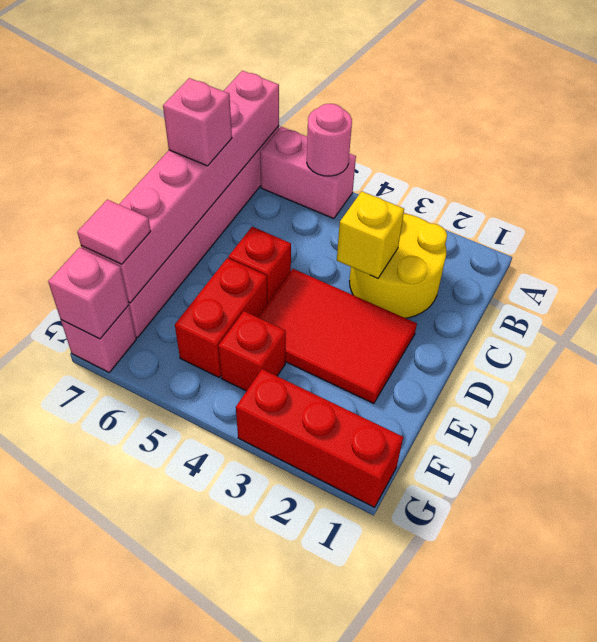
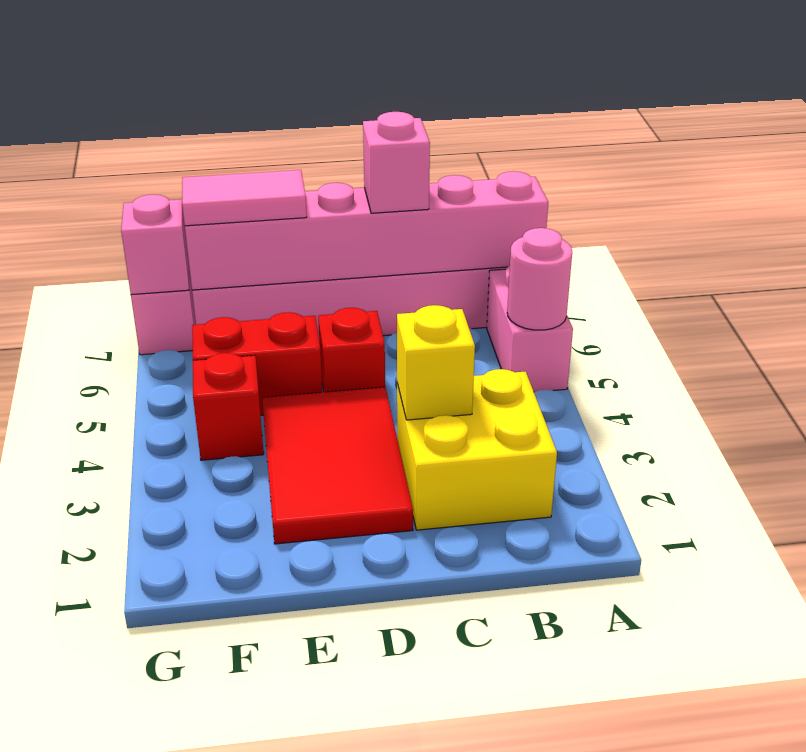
yellow round brick B2:C3 level 1 -> yellow brick B2:C3 level 1
pink tile F7 level 3 -> pink tile E7:F7 level 3
red brick G1:G3 level 1 -> none

